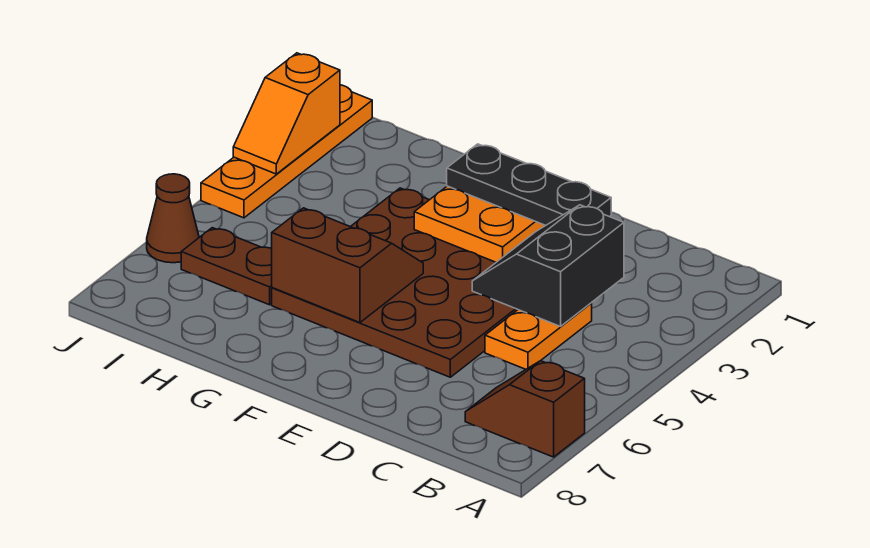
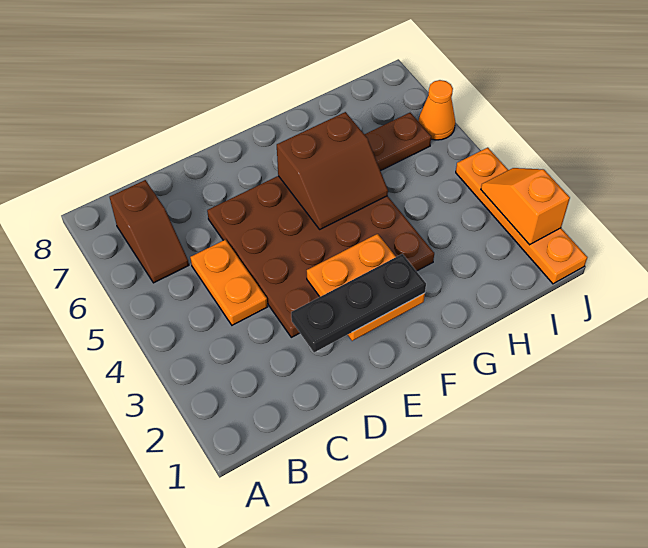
brown slope A7:B7 level 1 top A -> brown slope B6:B7 level 1 top 7
black slope C3:D4 level 2 top C -> none
brown cone J6 level 1 -> orange cone J6 level 1

